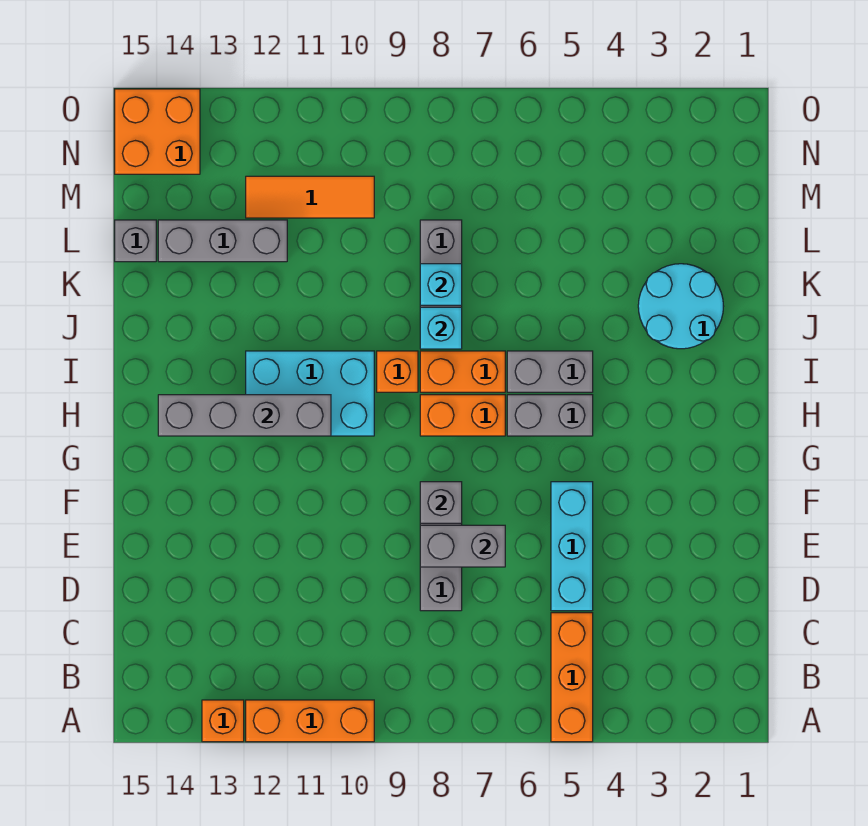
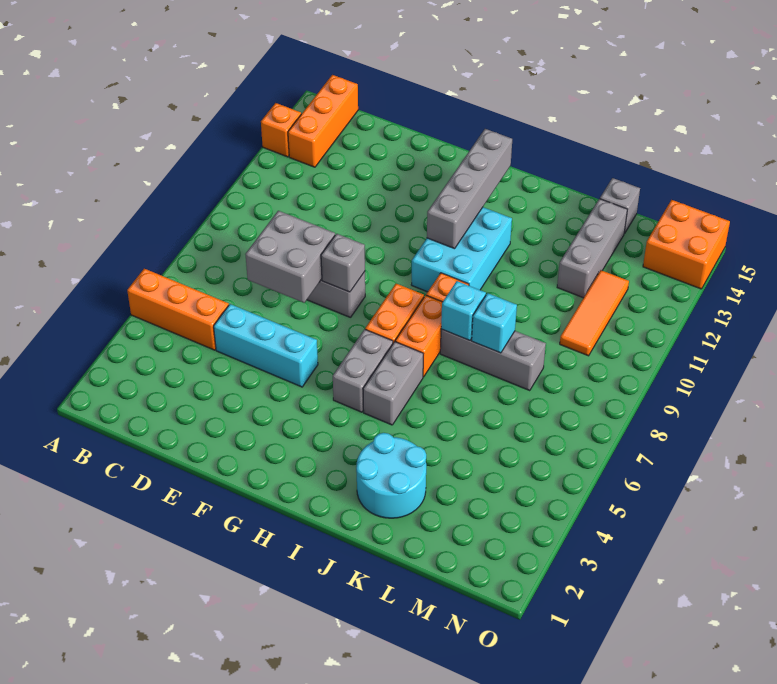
orange brick A10:A12 level 1 -> orange brick B13:B15 level 1
grey brick E7:E8 level 2 -> grey brick D7:E8 level 2

